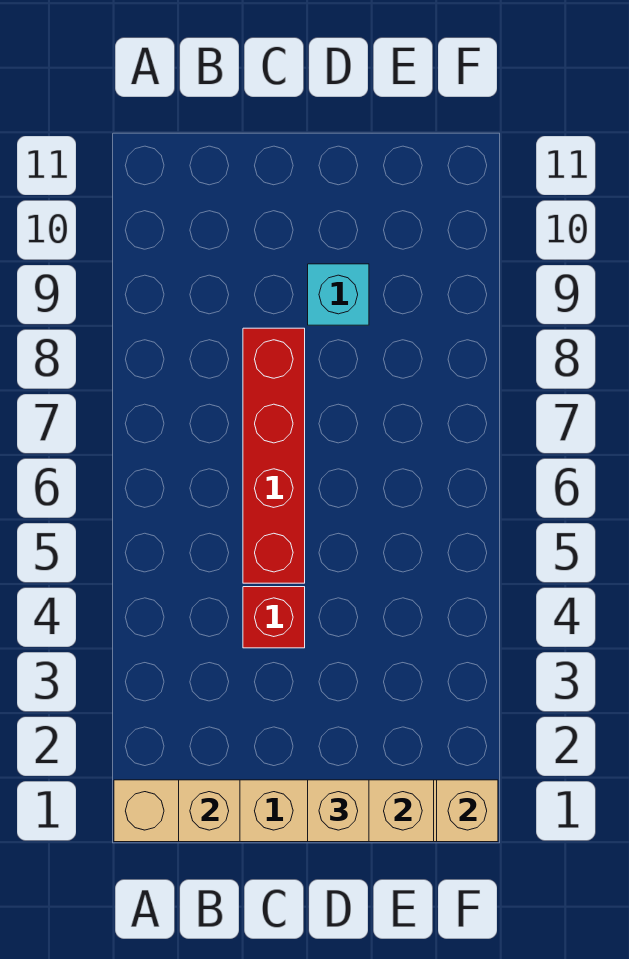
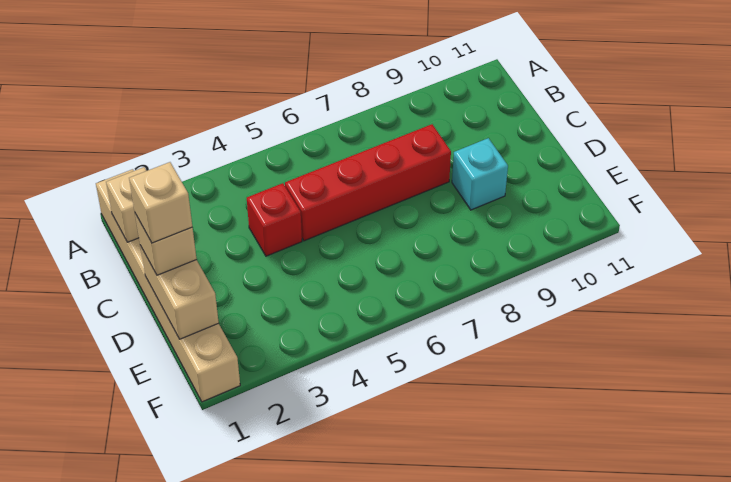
tan brick F1 level 2 -> tan brick D1 level 4

